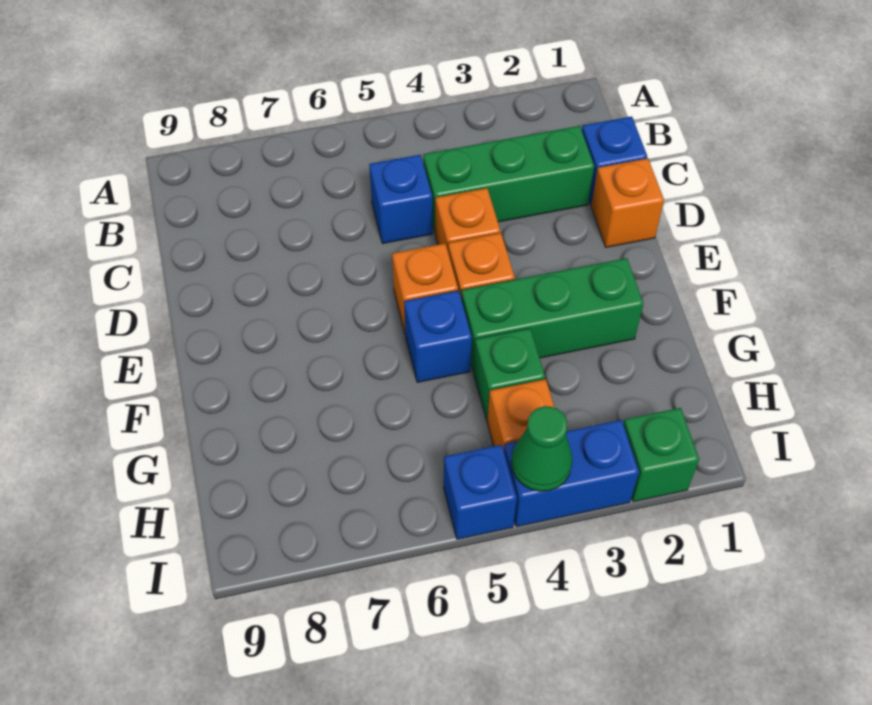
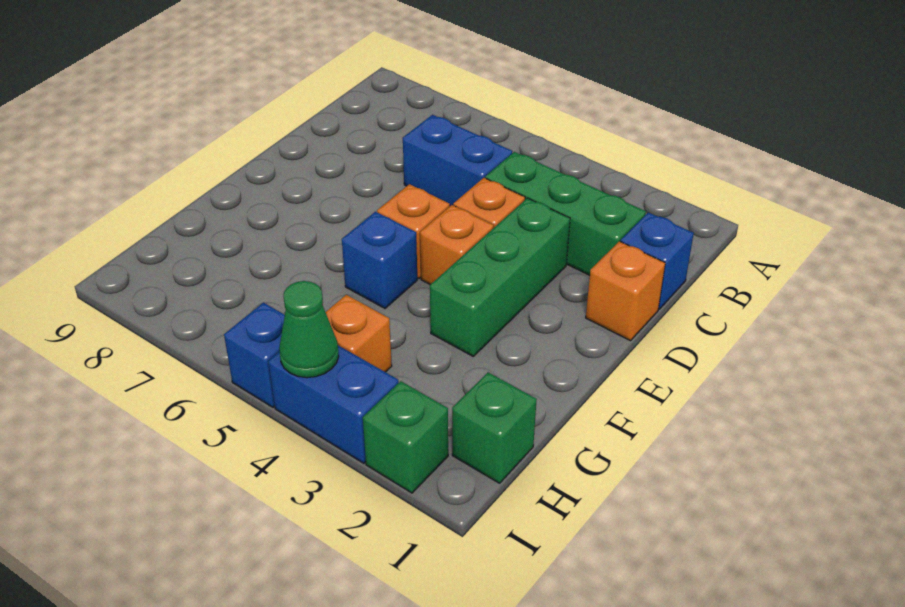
blue brick C5 level 1 -> blue brick C5:C6 level 1
green brick F2:F4 level 1 -> green brick D3:F3 level 1
green brick G4 level 1 -> green brick H1 level 1

